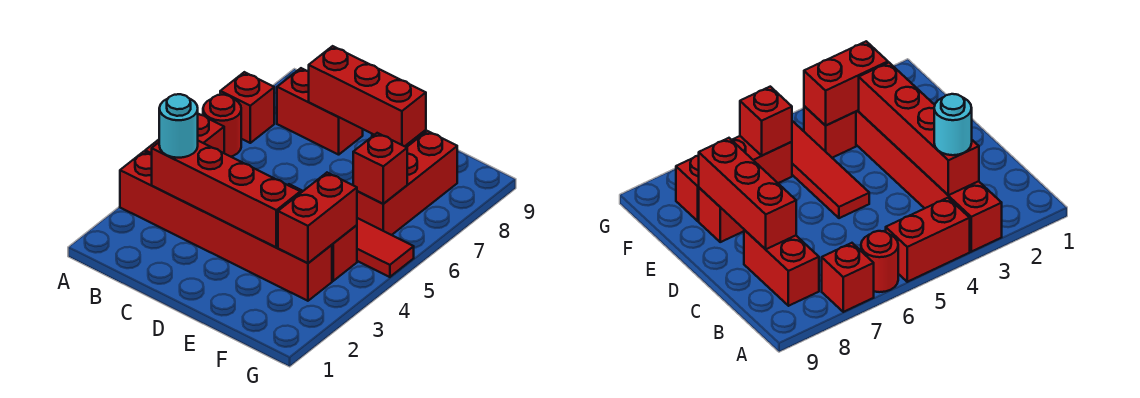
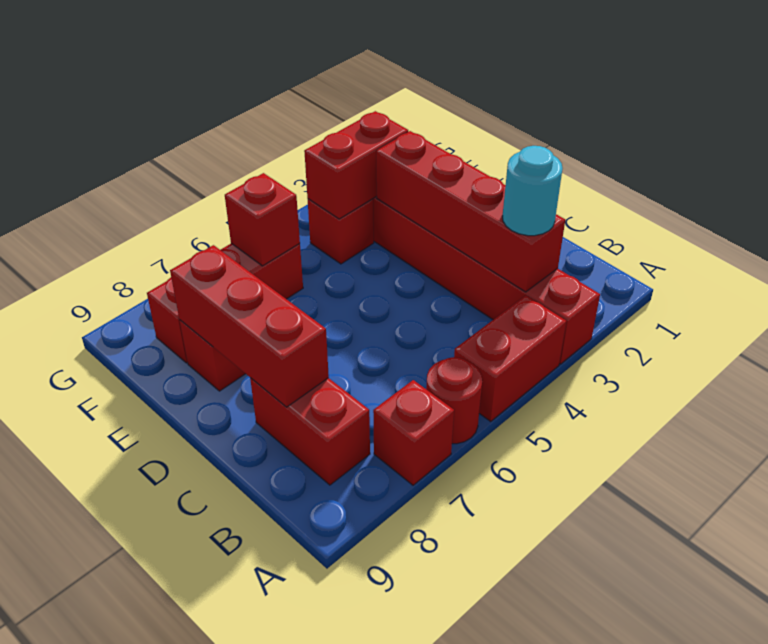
red tile D5:G5 level 1 -> none

